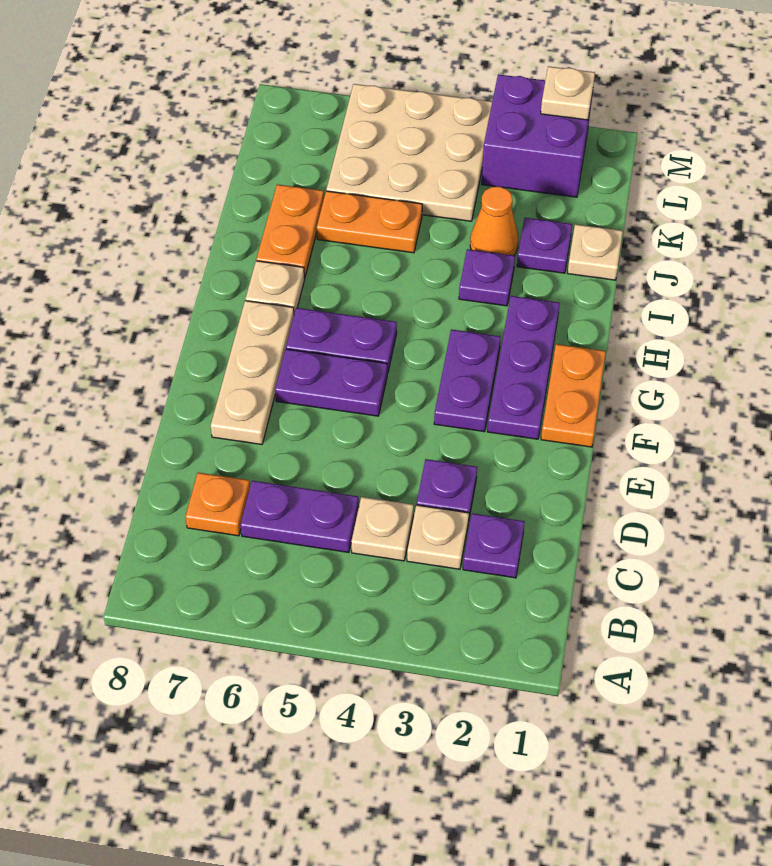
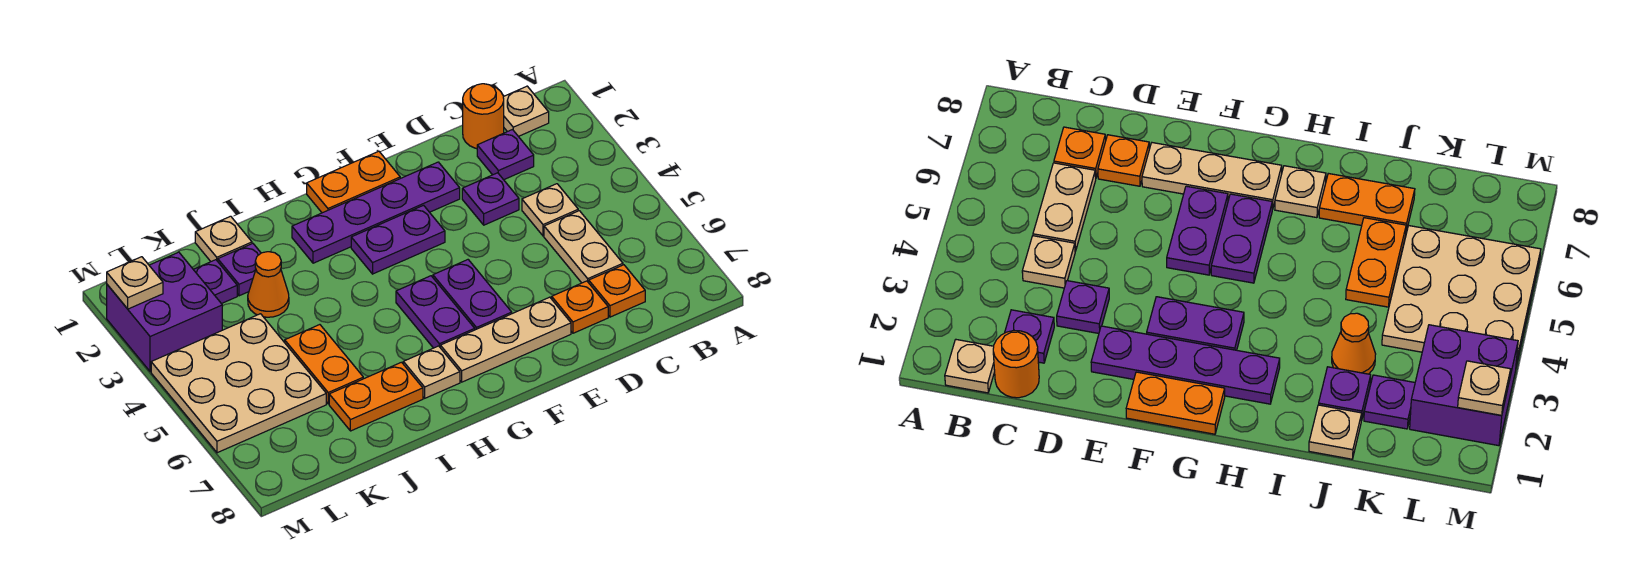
none -> orange round brick C1 level 1
tan plate C3 level 1 -> tan plate B1 level 1
purple plate C5:C6 level 1 -> tan plate C5:C6 level 1
none -> orange plate D7 level 1
purple plate F2:H2 level 1 -> purple plate E2:H2 level 1
purple plate I3 level 1 -> purple plate K2 level 1

